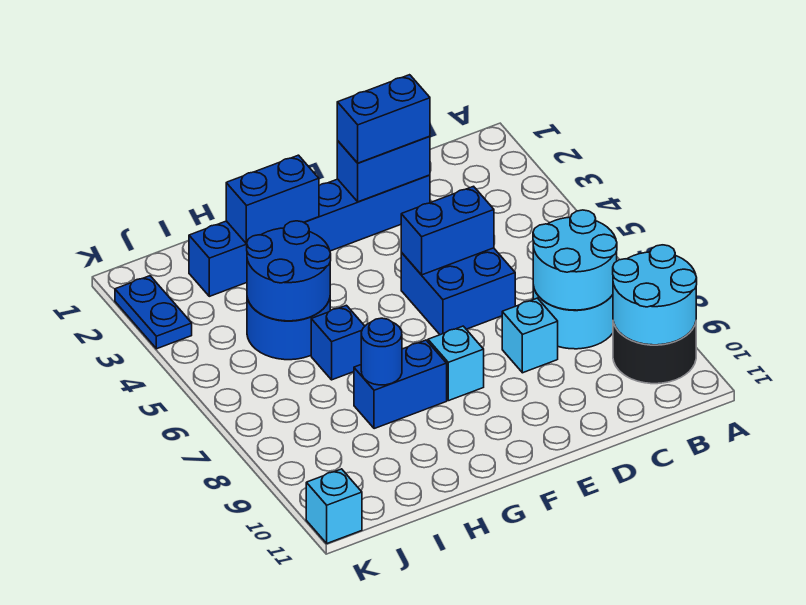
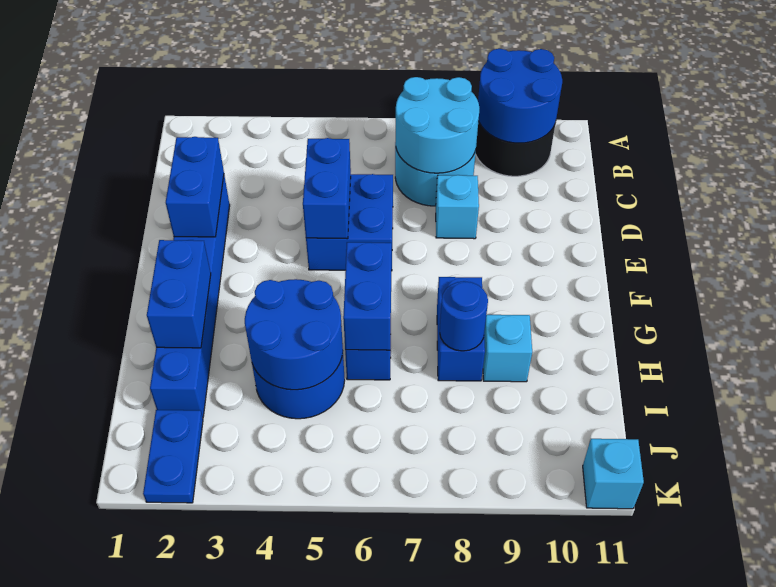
cyan round brick A9:B10 level 2 -> blue round brick A9:B10 level 2
blue brick D2:E2 level 3 -> blue brick G6:H6 level 2
cyan brick F8 level 1 -> cyan brick H9 level 1
blue plate K2:K3 level 1 -> blue plate J2:K2 level 1

